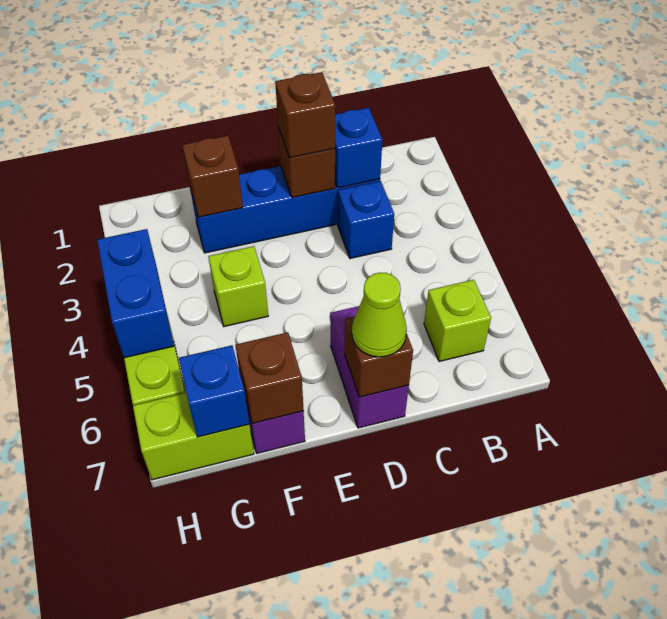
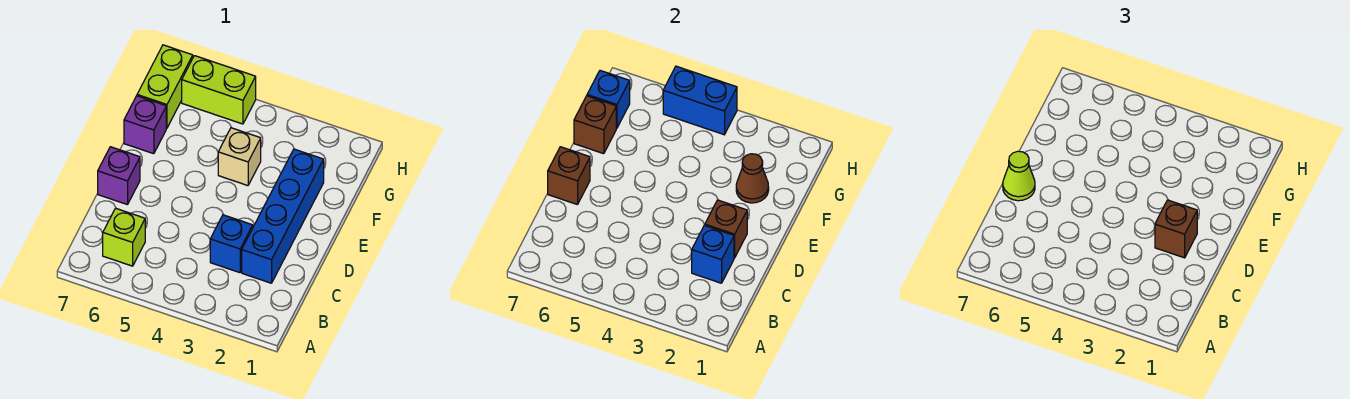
purple brick D6:D7 level 1 -> purple brick D7 level 1
brown brick F2 level 2 -> brown cone F2 level 2
lime brick F4 level 1 -> tan brick F4 level 1

